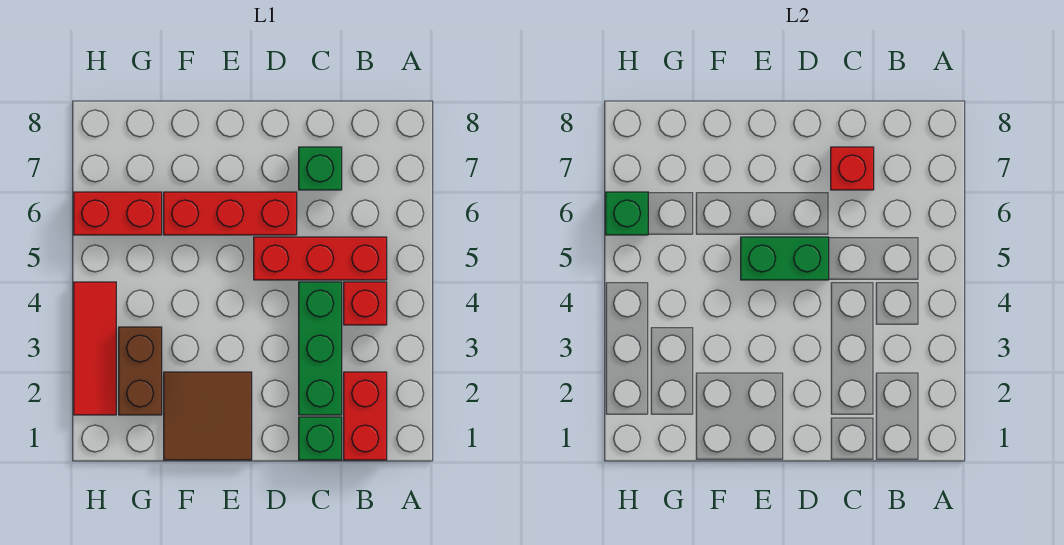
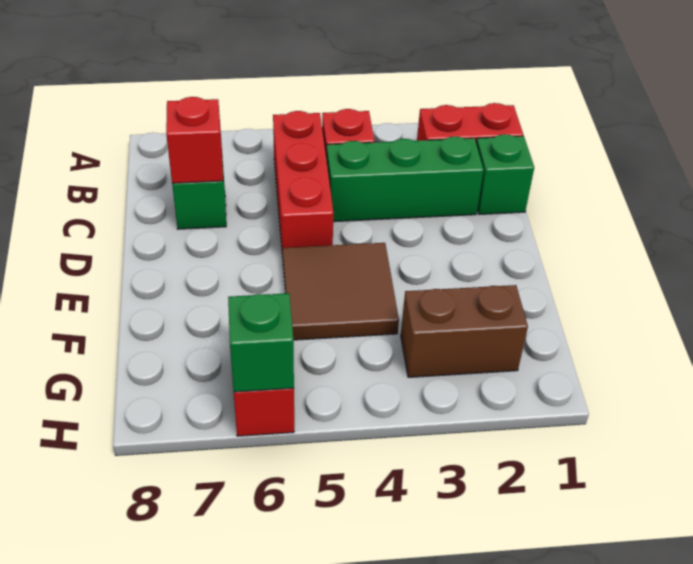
green brick D5:E5 level 2 -> none
red brick D6:F6 level 1 -> none
brown tile E1:F2 level 1 -> brown tile E4:F5 level 1
red tile H2:H4 level 1 -> none

